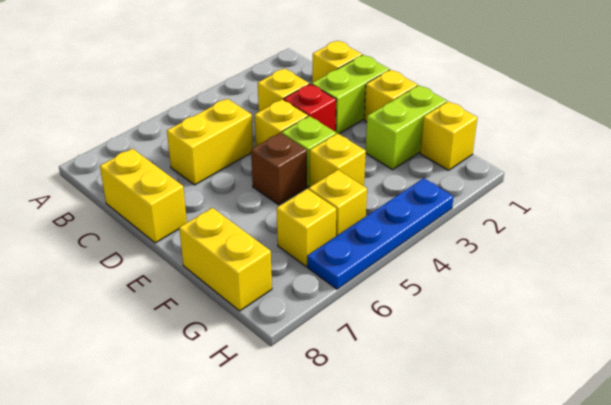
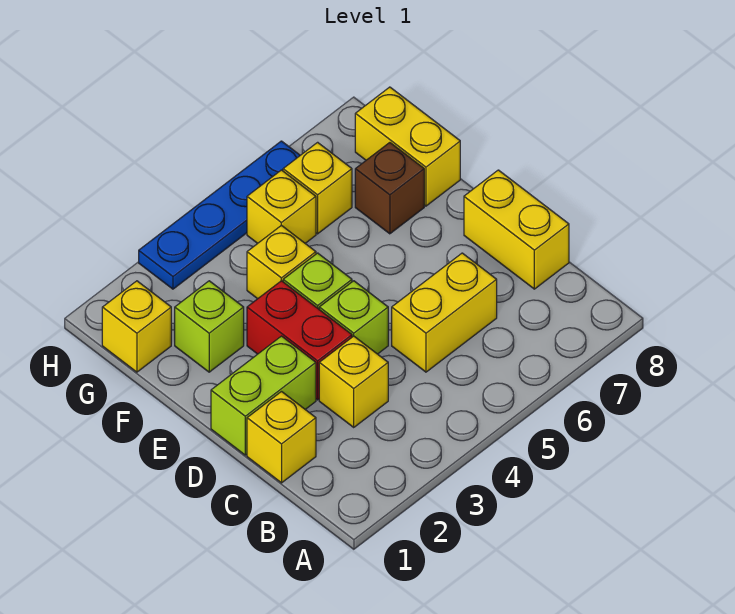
red brick D3 level 1 -> red brick D3:E3 level 1
yellow brick D4 level 1 -> lime brick D4 level 1
yellow brick E1 level 1 -> none
brown brick E5 level 1 -> brown brick F7 level 1
lime brick F1:F2 level 1 -> lime brick F2 level 1

